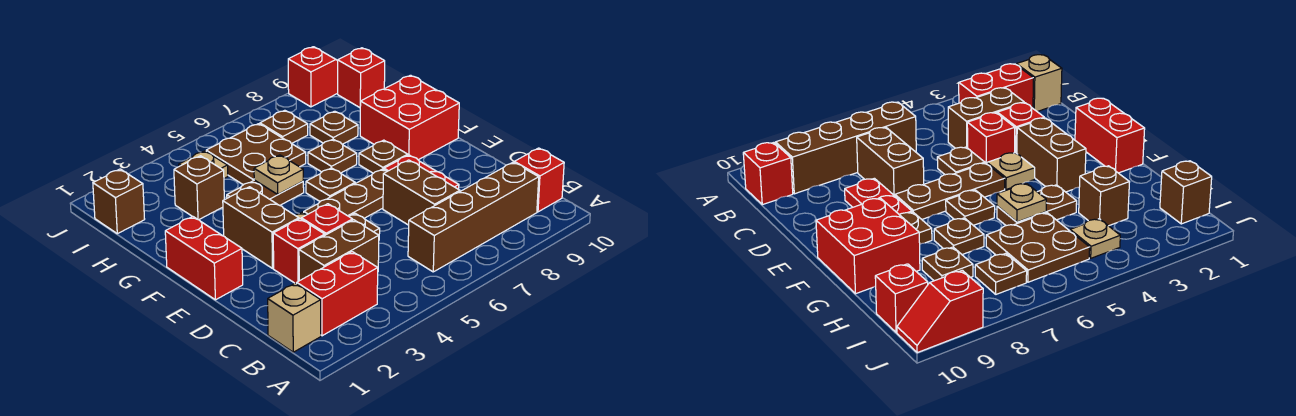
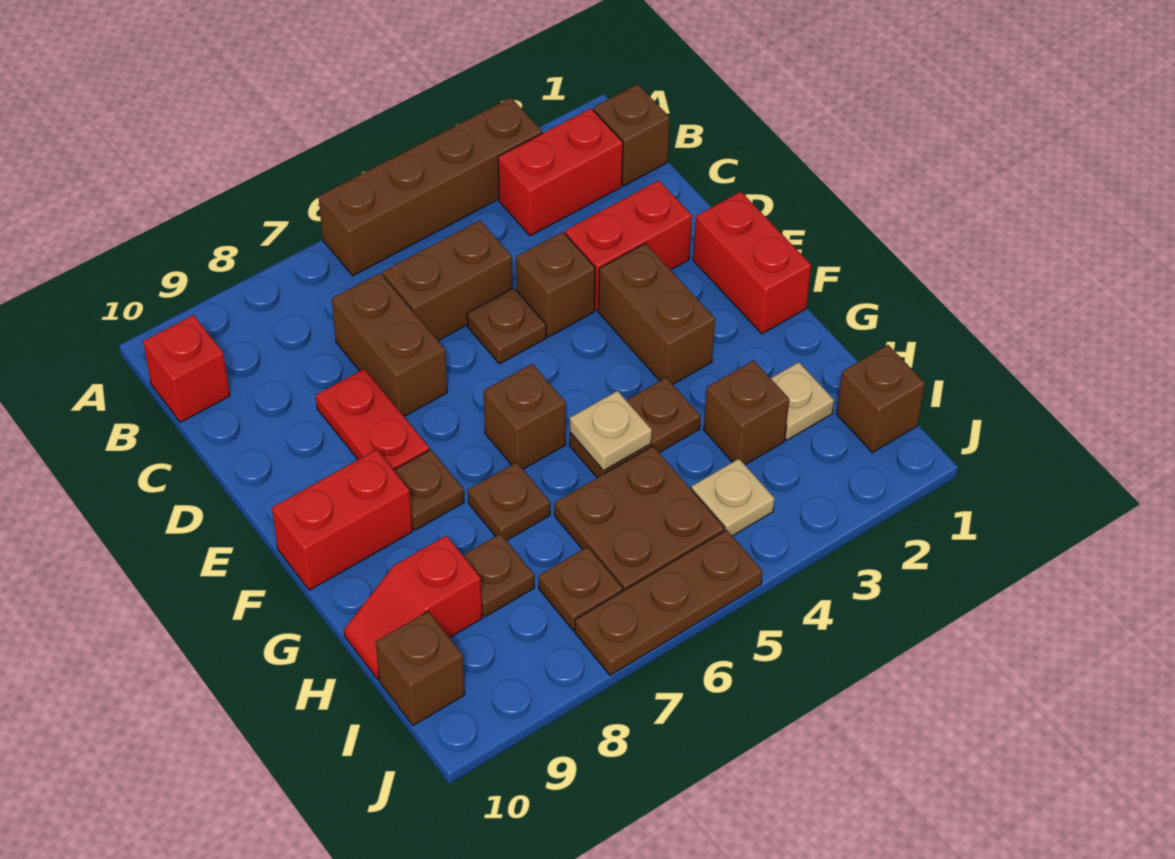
tan brick B1 level 1 -> brown brick B1 level 1
brown brick B6:B9 level 1 -> brown brick A3:A6 level 1
brown brick C3:C4 level 1 -> brown brick C5:C6 level 1
red brick D3 level 1 -> red brick D2:D3 level 1
red brick D4 level 1 -> brown brick D4 level 1
tan plate E4 level 1 -> tan plate H2 level 1
brown plate E5:E7 level 1 -> brown plate J5:J7 level 1
brown plate F6 level 1 -> brown brick F6 level 1
red brick F9:G10 level 1 -> red brick F9:F10 level 1
red brick I10 level 1 -> brown brick I10 level 1
red slope J9:J10 level 1 top 9 -> red slope H9:H10 level 1 top 9

